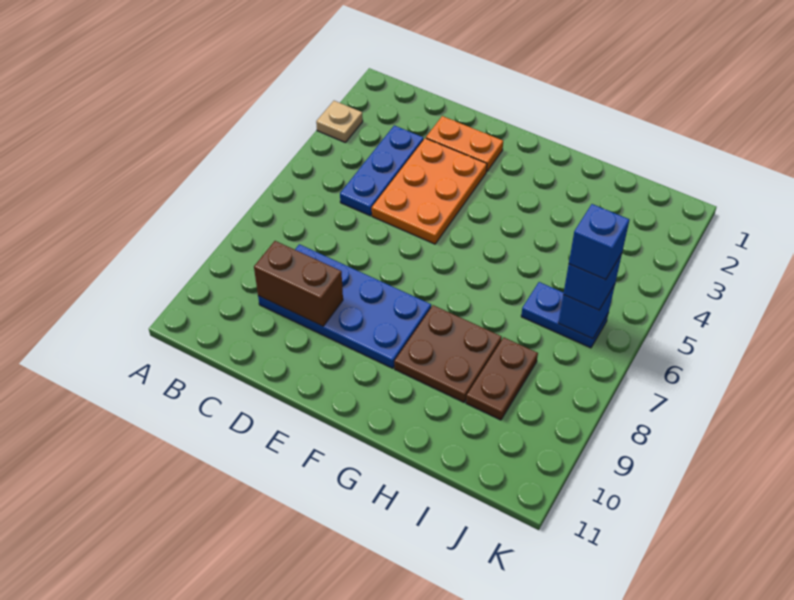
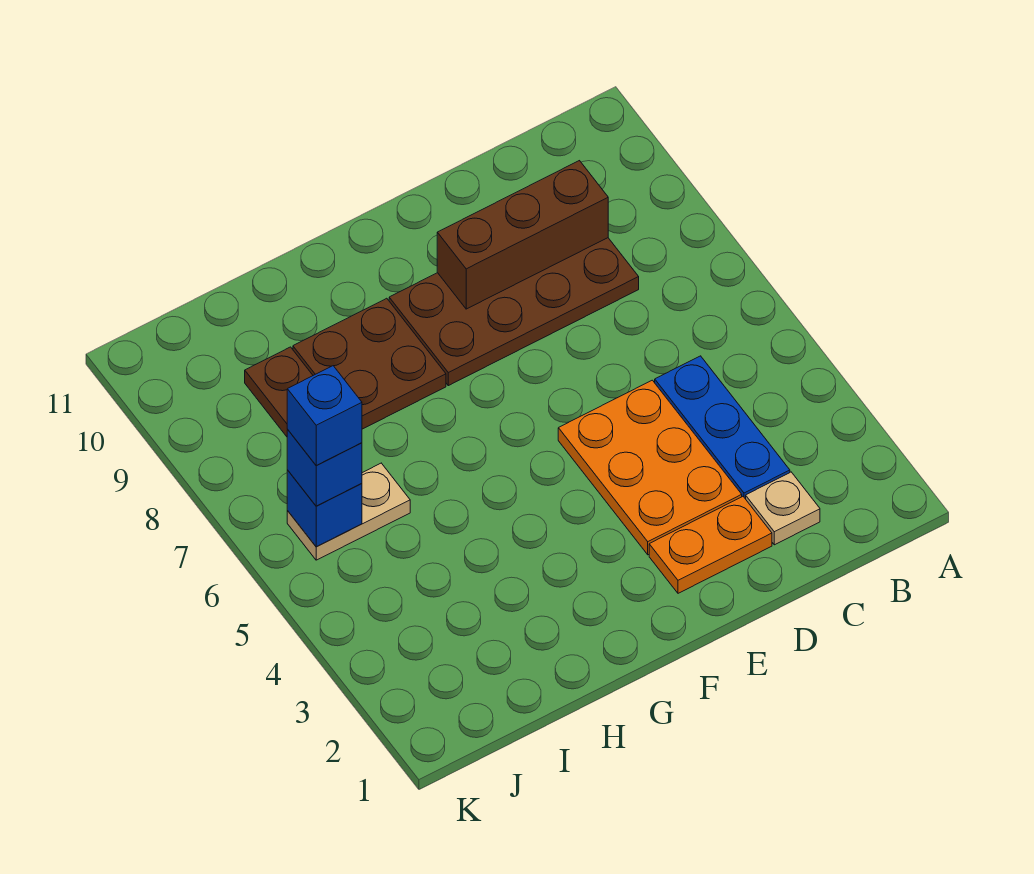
tan plate A3 level 1 -> tan plate C2 level 1
blue plate C8:F9 level 1 -> brown plate C8:F9 level 1
brown brick C9:D9 level 2 -> brown brick C9:E9 level 2
blue plate I6:J6 level 1 -> tan plate I6:J6 level 1

